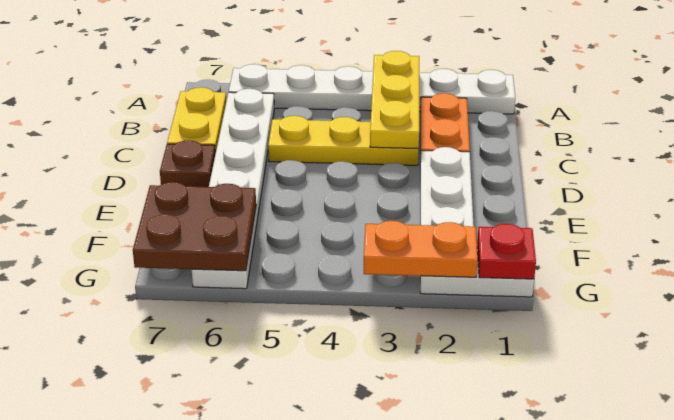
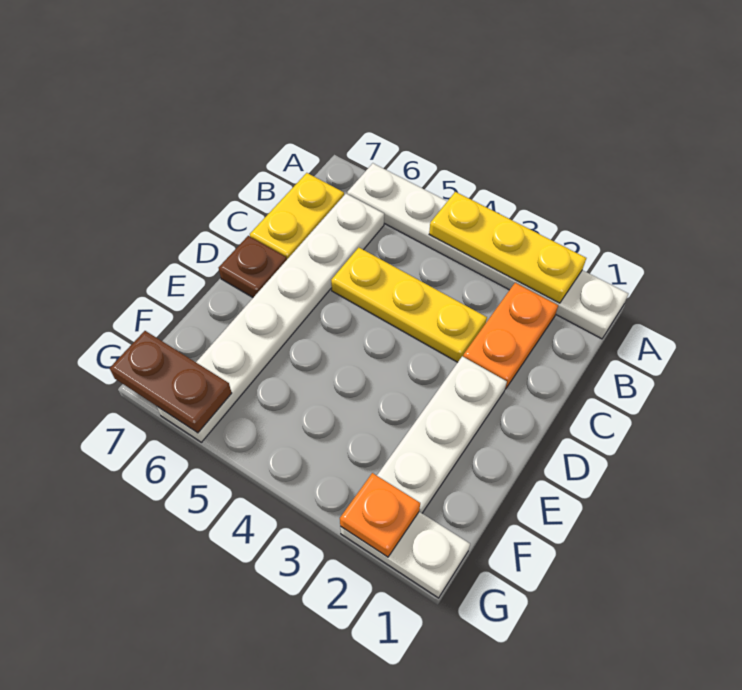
yellow plate A3:C3 level 2 -> yellow plate A2:A4 level 2
brown plate F6:G7 level 2 -> brown plate G6:G7 level 2
red plate G1 level 2 -> none
orange plate G2:G3 level 2 -> orange plate G2 level 2

